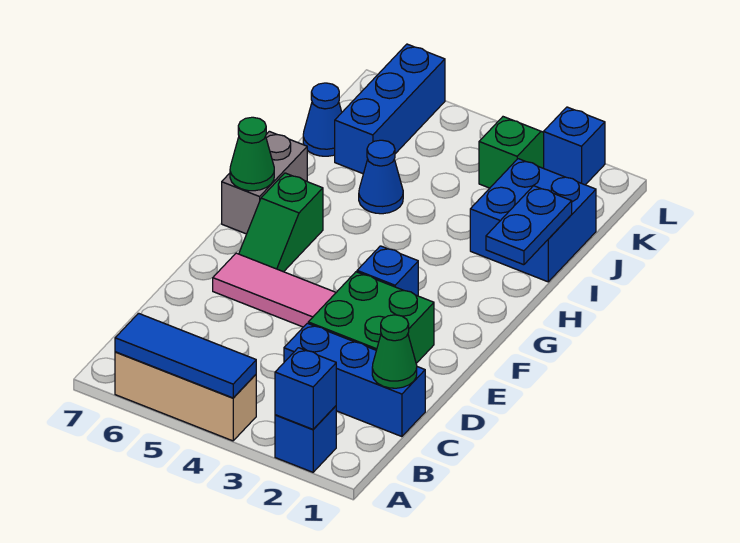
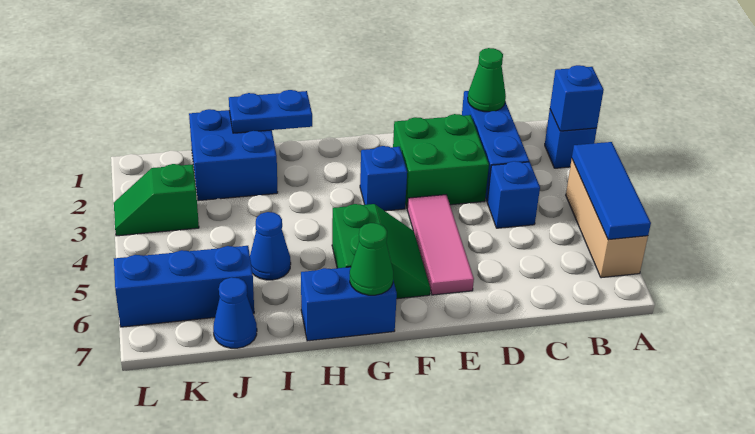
green slope F6:G6 level 1 top G -> green slope F5:G6 level 1 top G
grey brick G7:H7 level 1 -> blue brick G7:H7 level 1
blue brick L2 level 1 -> blue brick C4 level 1

